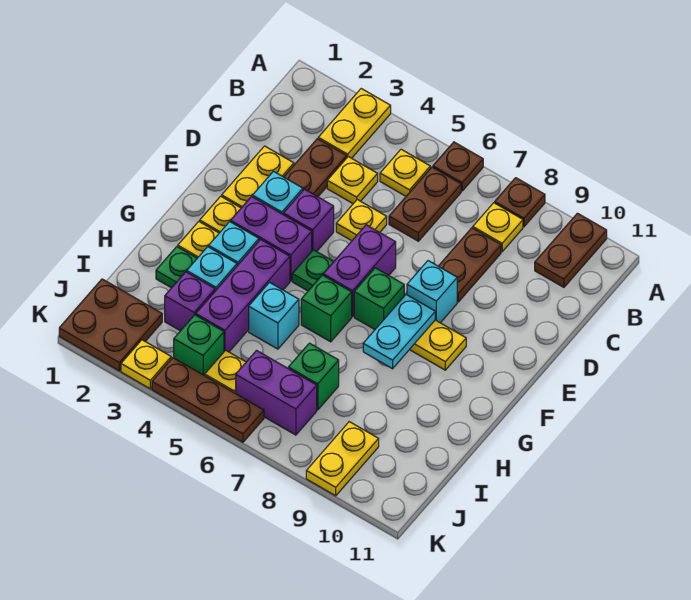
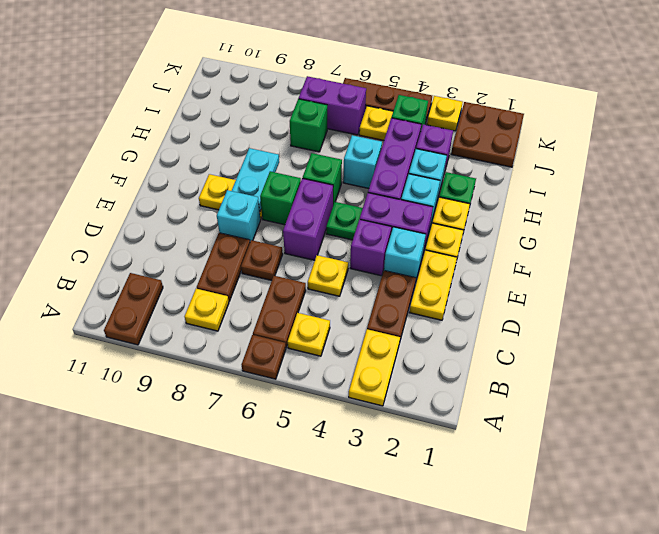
brown plate A8 level 1 -> brown plate D7 level 1
yellow plate C4 level 1 -> none
yellow plate J9:K9 level 1 -> none

